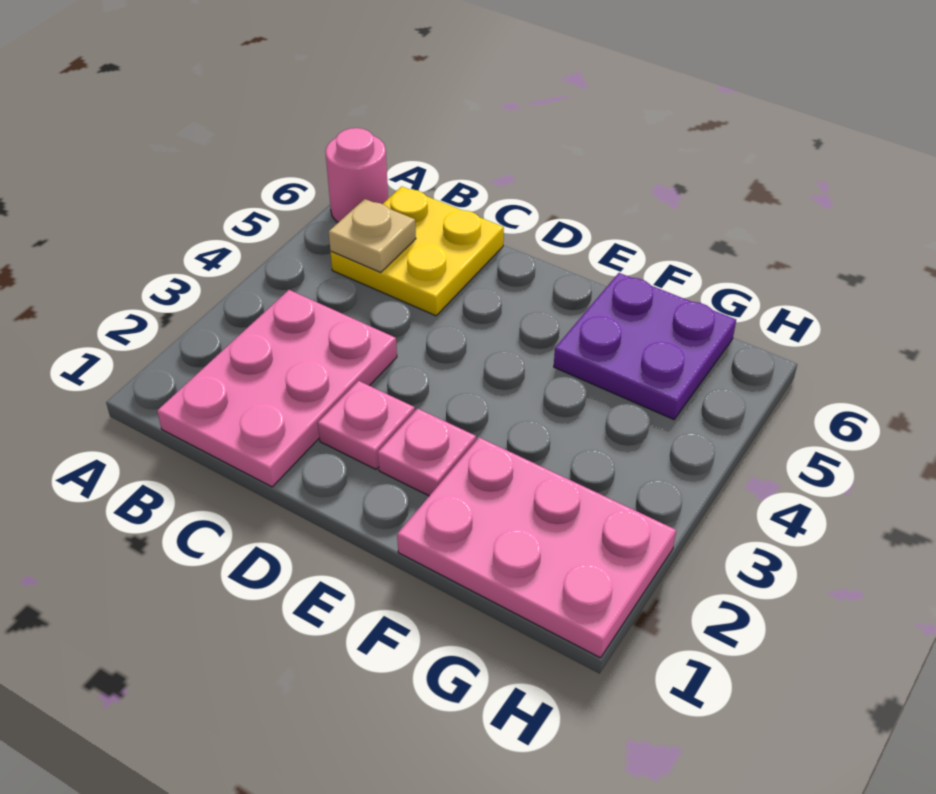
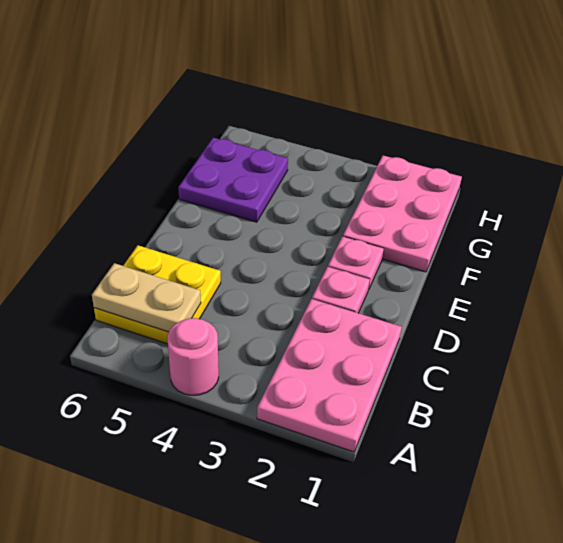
pink round brick A6 level 1 -> pink round brick A4 level 1
pink plate B1:C3 level 1 -> pink plate A1:C2 level 1
tan plate B5 level 2 -> tan plate B5:B6 level 2

